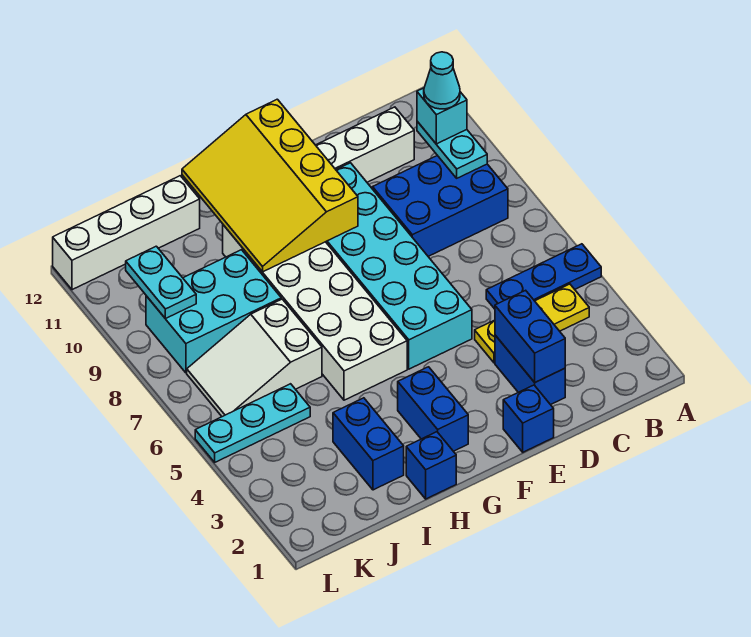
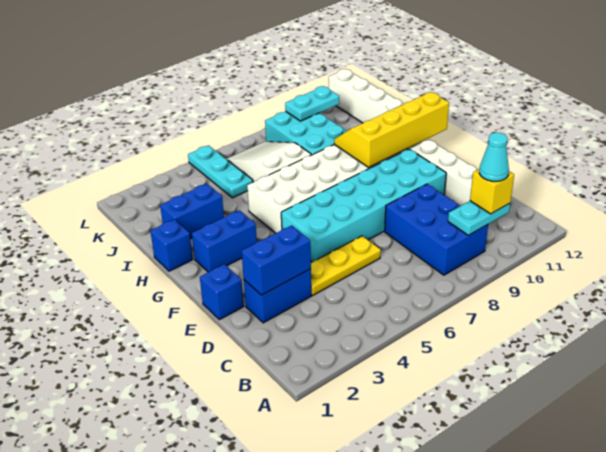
blue plate A5:C5 level 1 -> none
yellow plate B4:D4 level 1 -> yellow plate D4:D6 level 1
cyan brick B10 level 3 -> yellow brick B10 level 3
yellow slope F9:H12 level 2 top F -> yellow slope G9:H12 level 2 top G

